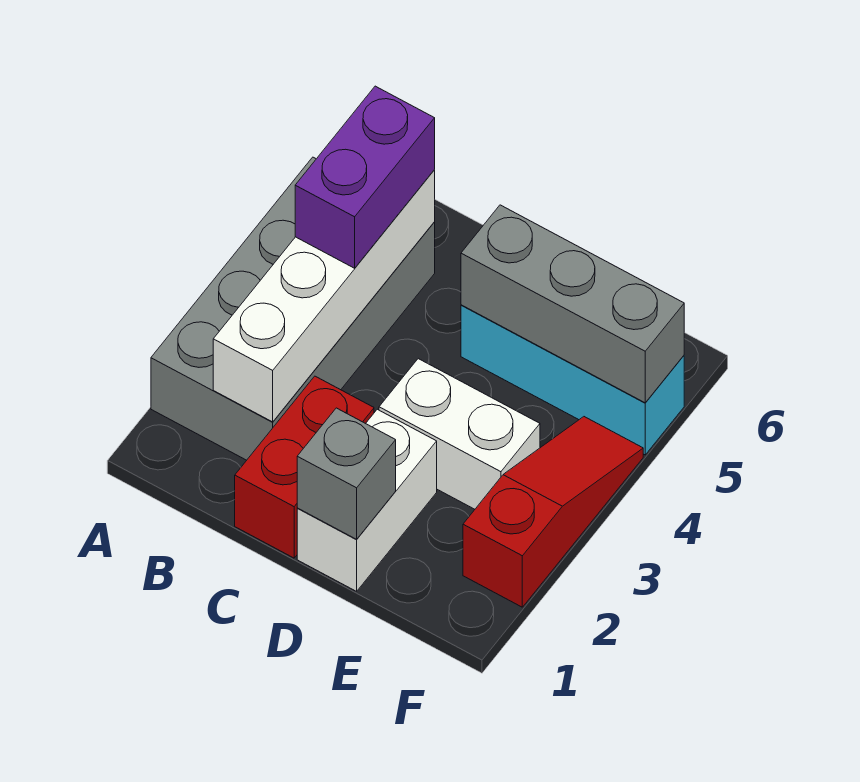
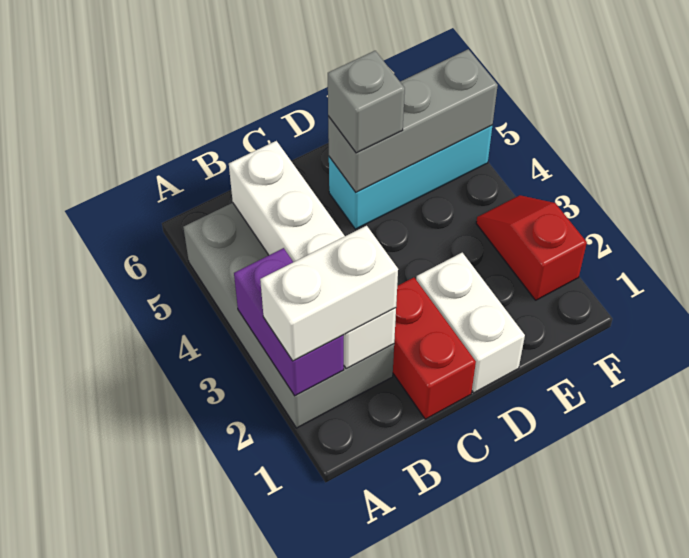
purple brick B4:B5 level 3 -> purple brick A2:A3 level 2
grey brick D1 level 2 -> grey brick D5 level 3
white brick D3:E3 level 1 -> white brick A2:B2 level 3
red slope F2:F4 level 1 top 2 -> red slope F2:F3 level 1 top 2

